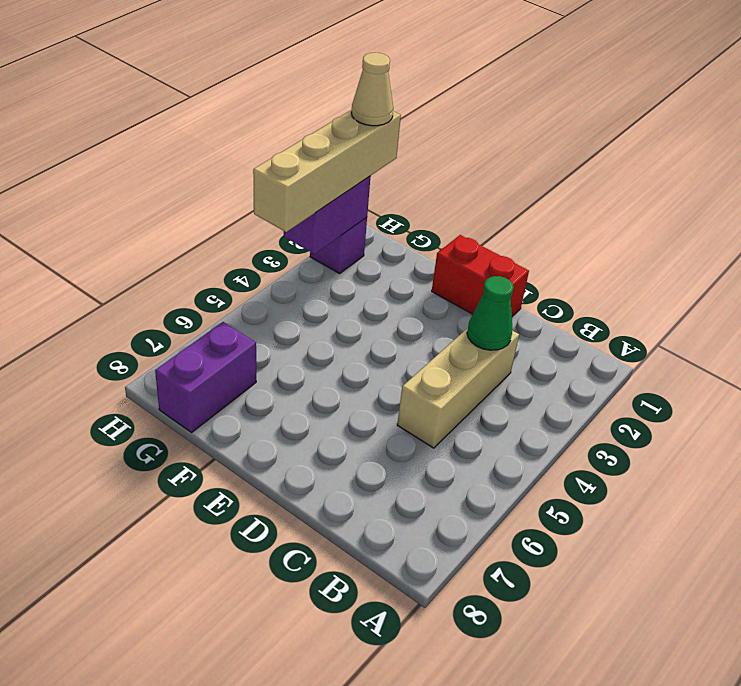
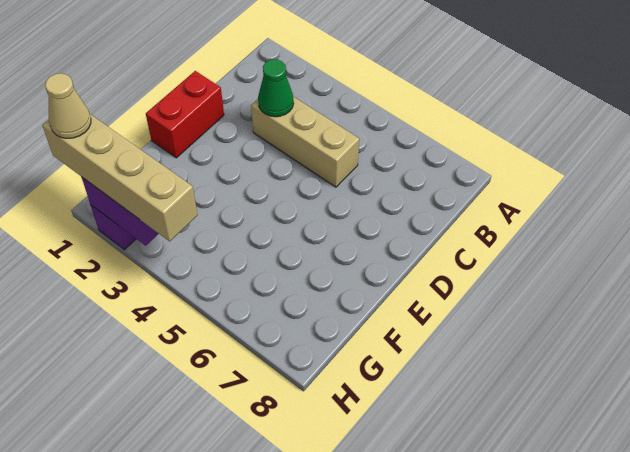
purple brick G7:G8 level 1 -> none

